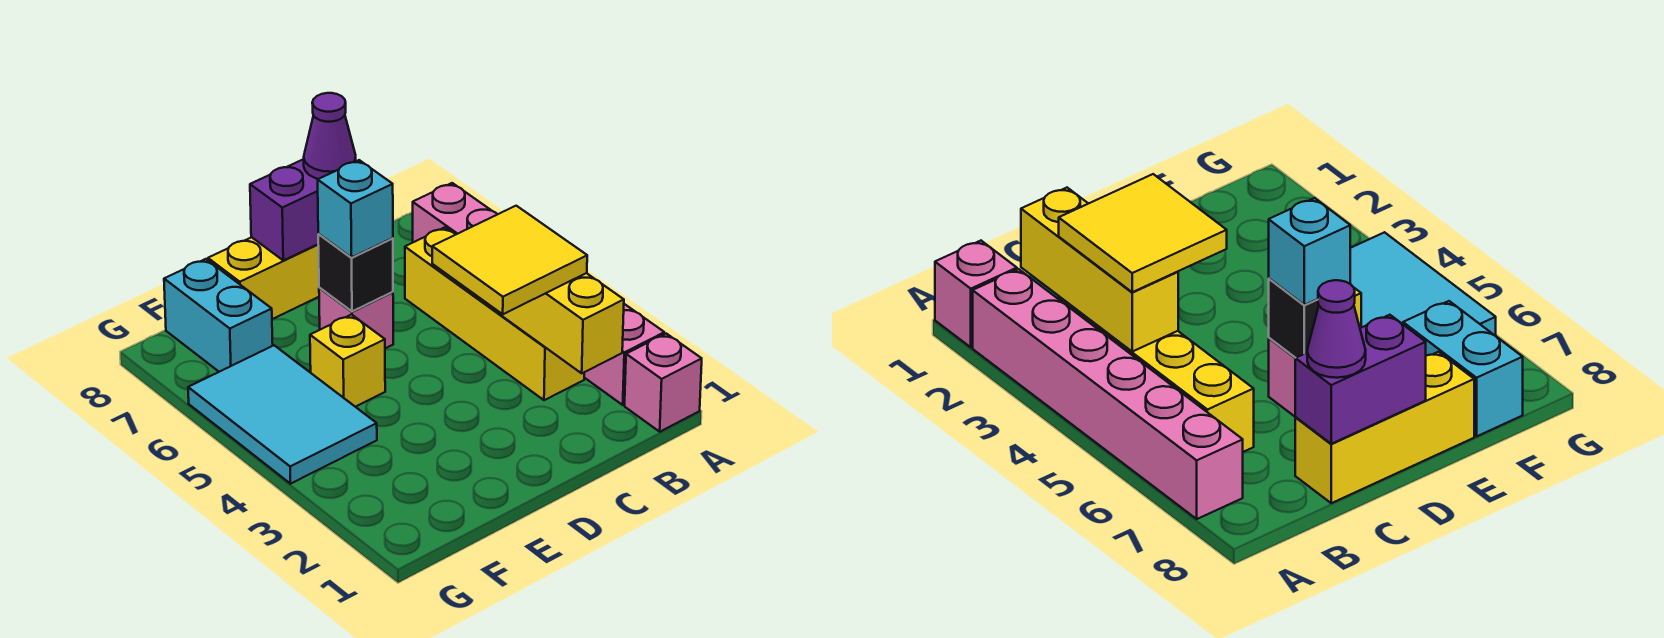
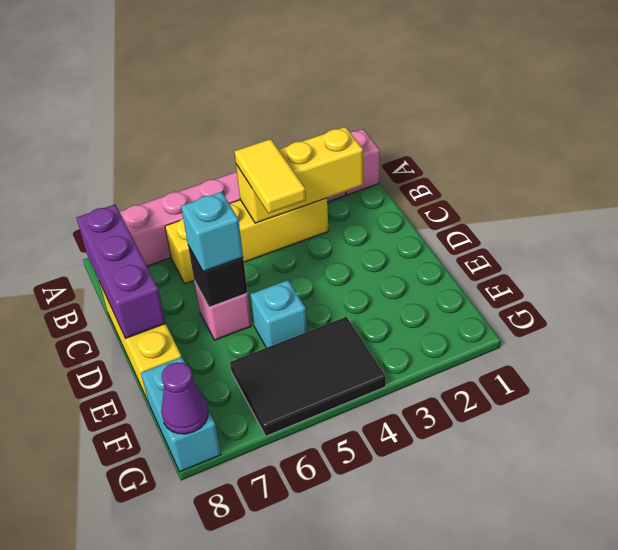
yellow tile B3:C4 level 3 -> yellow tile B4:C4 level 3
purple brick C8:D8 level 2 -> purple brick B8:D8 level 2
purple cone C8 level 3 -> purple cone G8 level 2
yellow brick E5 level 1 -> cyan brick E5 level 1
cyan tile F4:G6 level 1 -> black tile F4:G6 level 1
cyan brick F7:F8 level 1 -> cyan brick F8:G8 level 1

